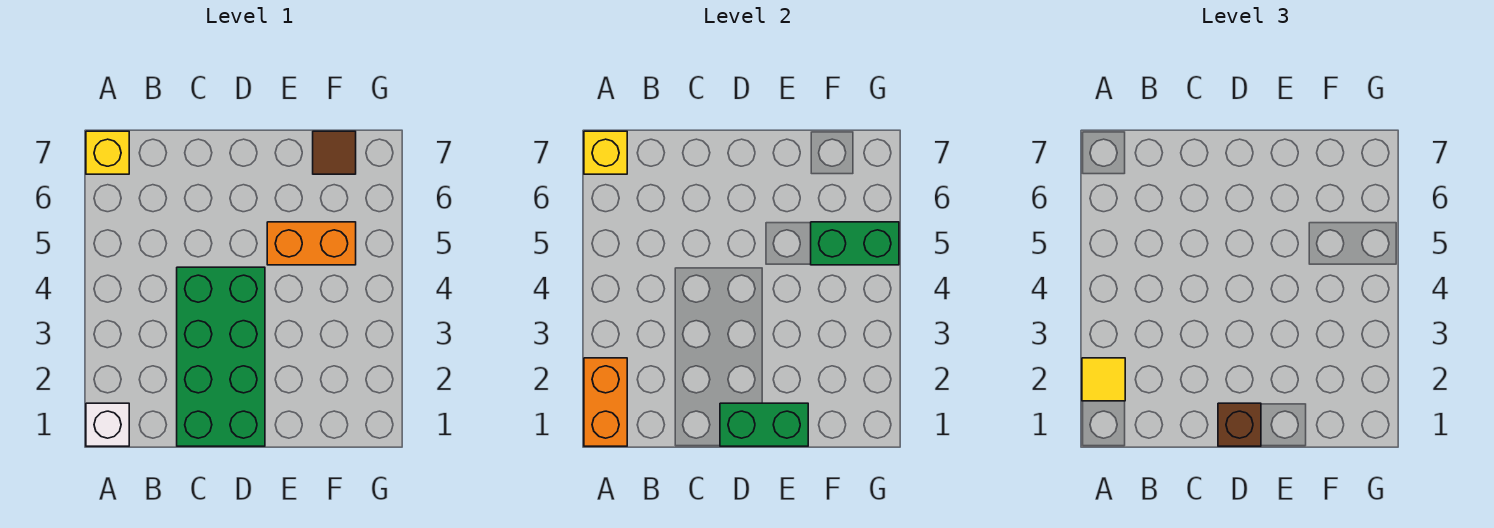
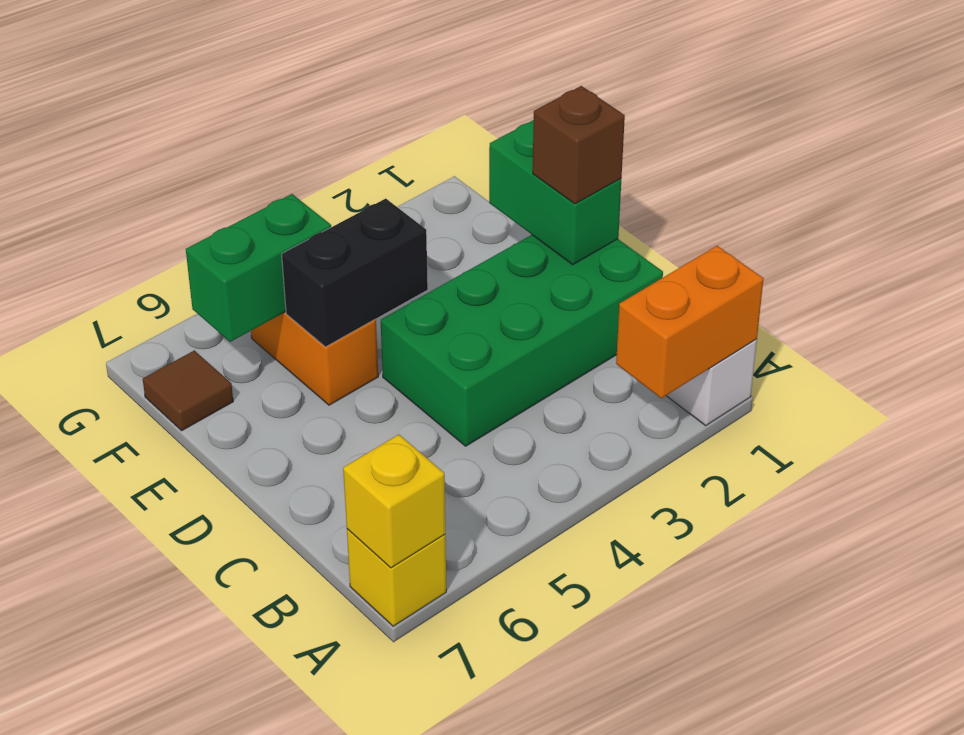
yellow tile A2 level 3 -> none
none -> black brick E4:E5 level 2
green brick F5:G5 level 2 -> green brick F5:F6 level 2

